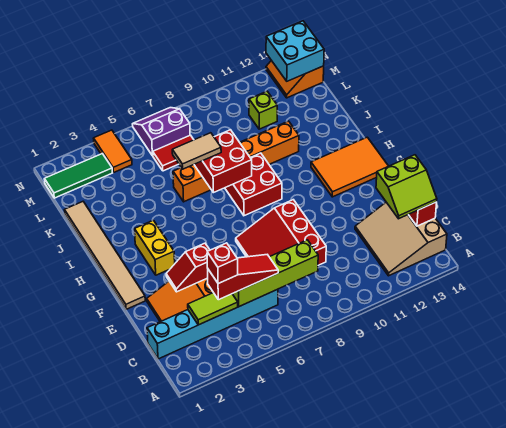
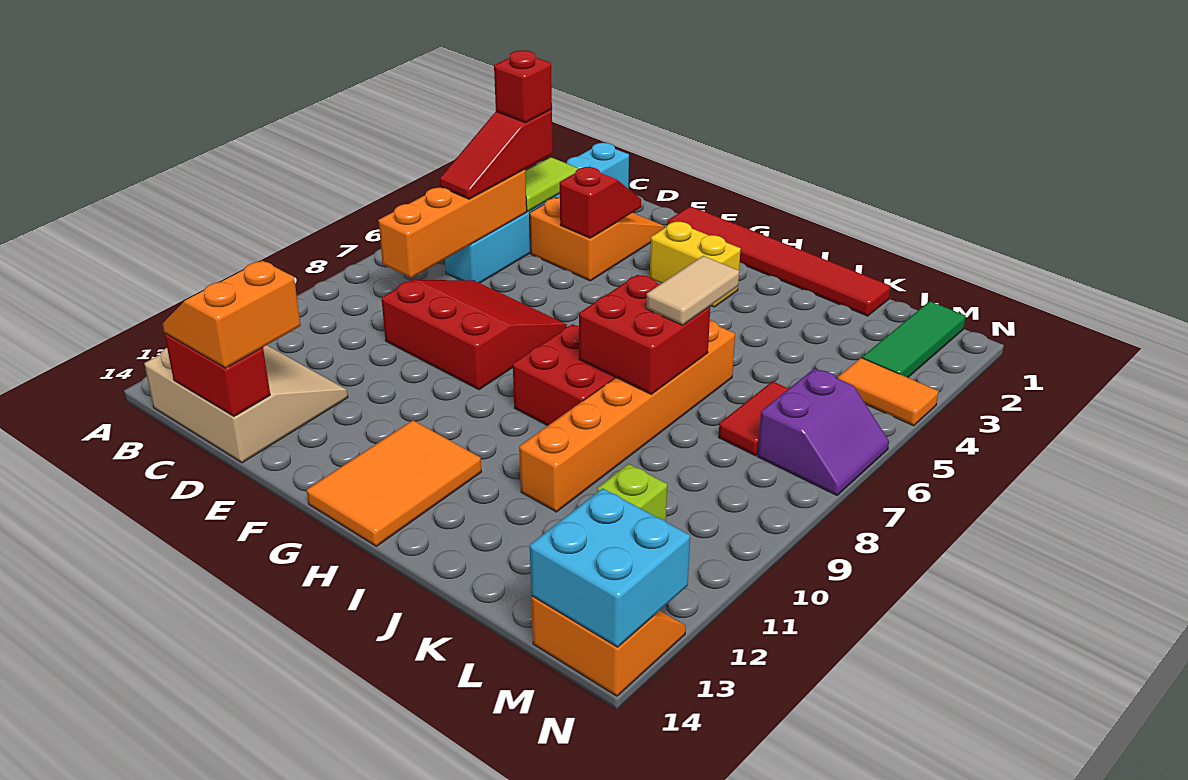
lime brick C5:C8 level 2 -> orange brick C5:C8 level 2
lime slope C13:D14 level 3 top D -> orange slope C13:D14 level 3 top D
tan tile F1:K1 level 1 -> red tile F1:K1 level 1

